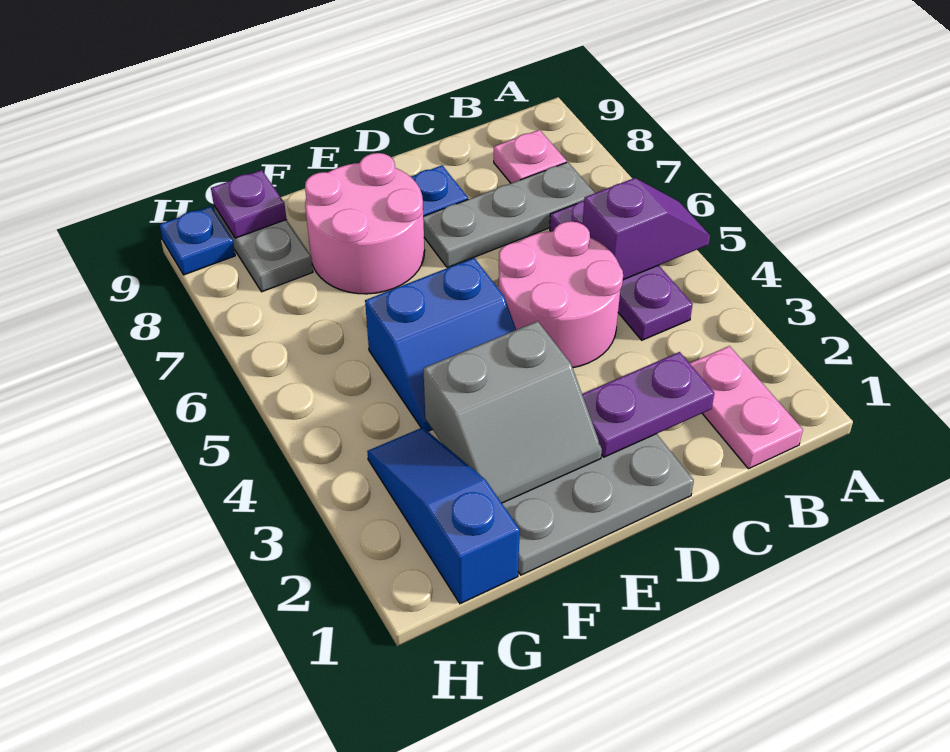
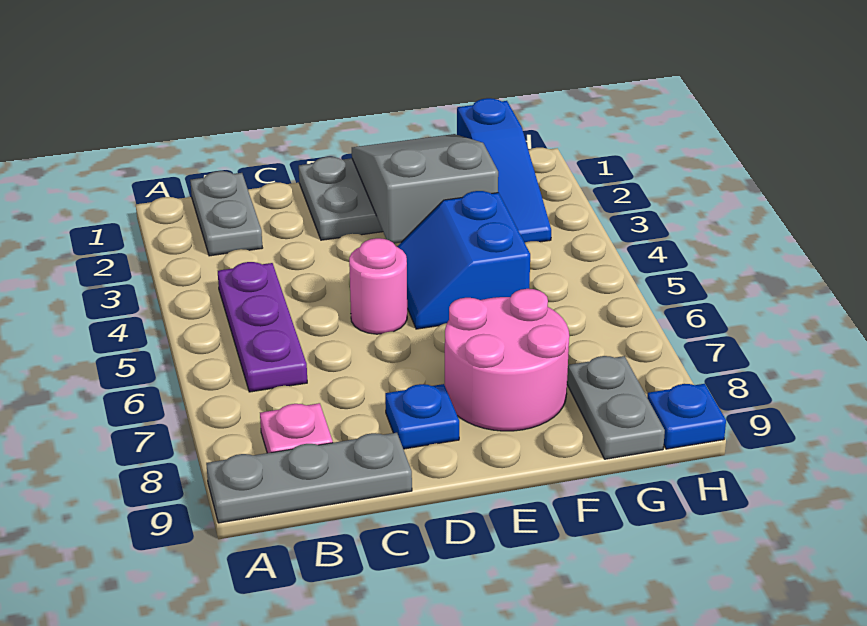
purple slope A5:B5 level 2 top B -> none
pink plate B1:B2 level 1 -> grey plate B1:B2 level 1
grey plate B7:D7 level 1 -> grey plate A9:C9 level 1
purple plate C2:D2 level 2 -> none
pink round brick C4:D5 level 1 -> pink round brick D5 level 1
grey slope E2:F3 level 2 top 3 -> grey slope E1:F3 level 2 top 3
blue slope E4:F5 level 1 top 5 -> blue slope E4:F5 level 1 top F
purple plate G9 level 2 -> none

